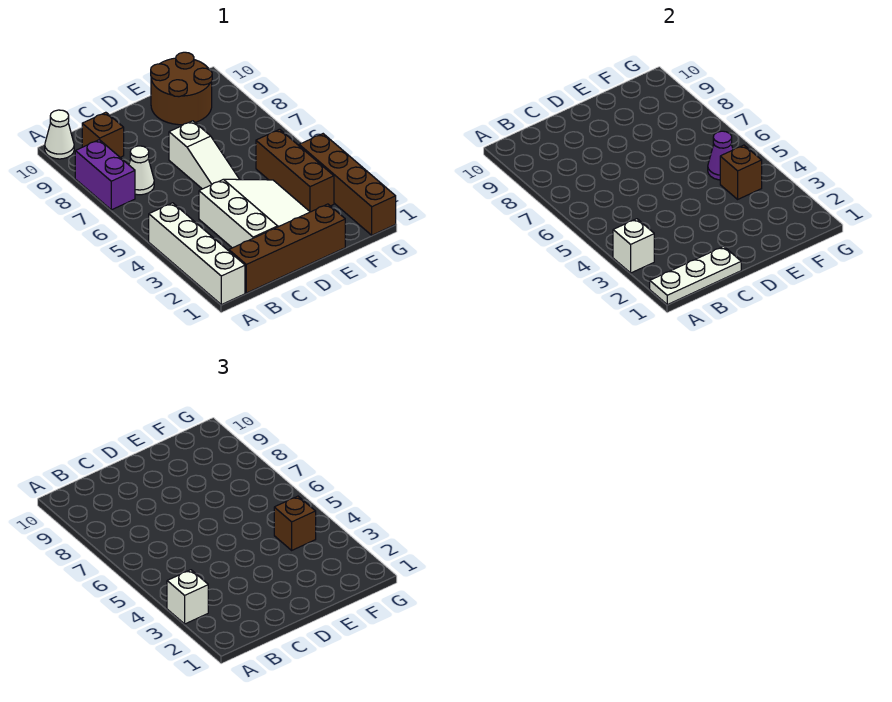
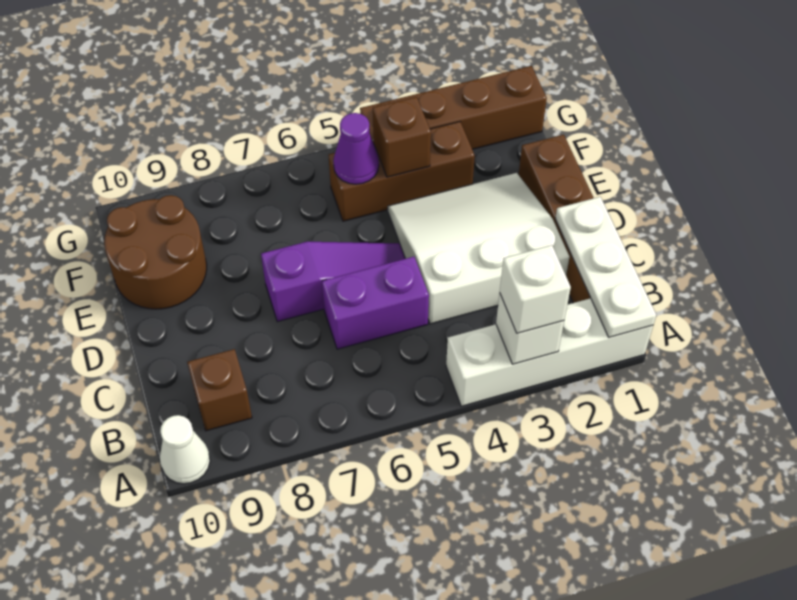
purple brick A7:A8 level 1 -> purple brick C5:C6 level 1
white cone B7 level 1 -> none
white slope D5:D7 level 1 top 7 -> purple slope D5:D7 level 1 top 7
brown brick F4 level 3 -> none

